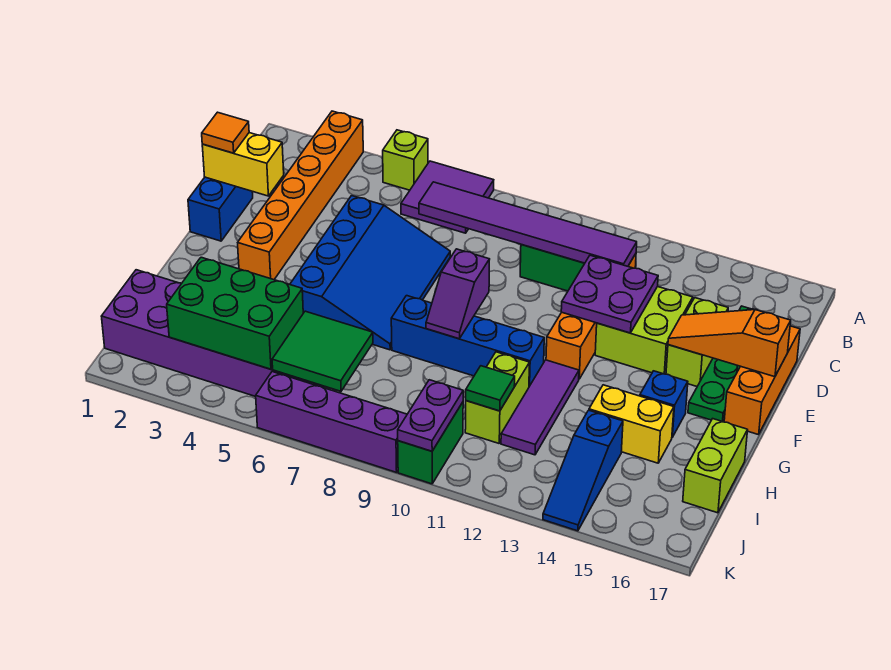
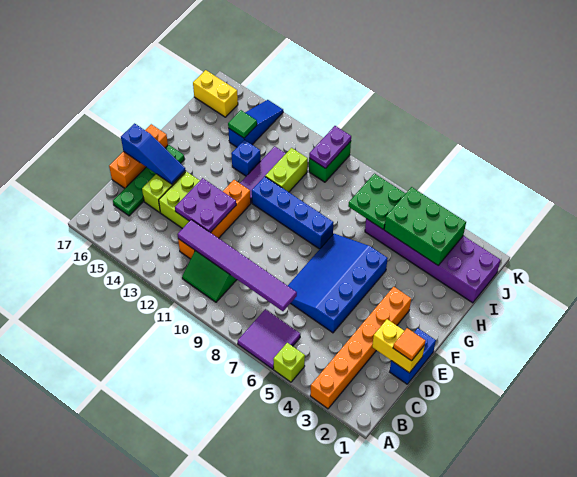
orange slope E15:E17 level 2 top 17 -> blue slope E15:E17 level 2 top 17
purple slope F9:G9 level 2 top F -> none
blue brick G15 level 1 -> blue brick H13 level 1
yellow brick H14:H15 level 1 -> yellow brick J16:J17 level 1
lime brick H17:I17 level 1 -> none
green tile I6:J7 level 2 -> green plate I6:J7 level 2
green tile I11 level 2 -> green tile I14 level 2
purple brick K6:K9 level 1 -> none

